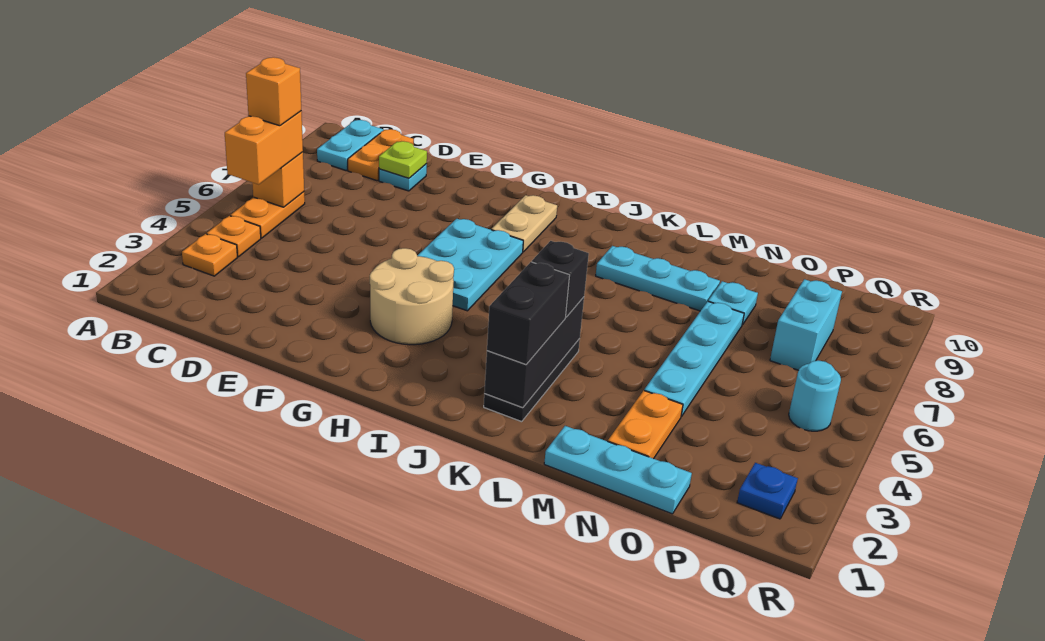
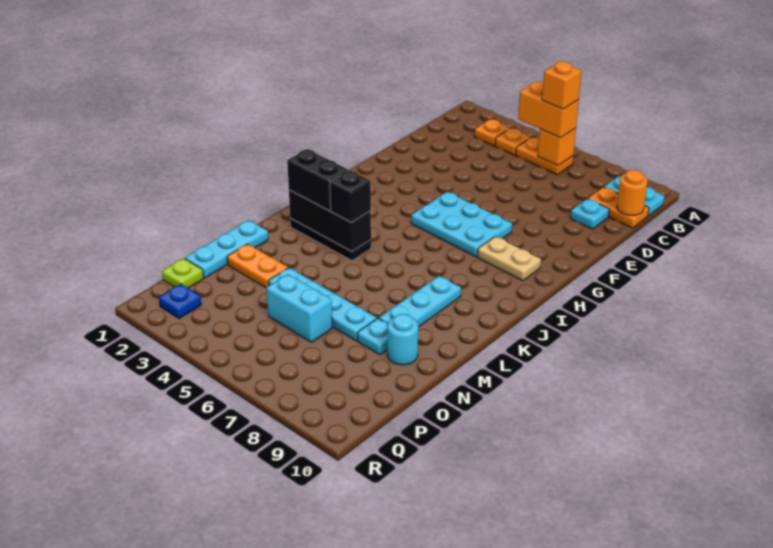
none -> orange round brick C10 level 2
lime plate D9 level 2 -> lime plate P1 level 1
tan round brick G3:H4 level 1 -> none
cyan brick P7:P8 level 1 -> cyan brick O5:O6 level 1
cyan round brick Q5 level 1 -> cyan round brick N9 level 1

